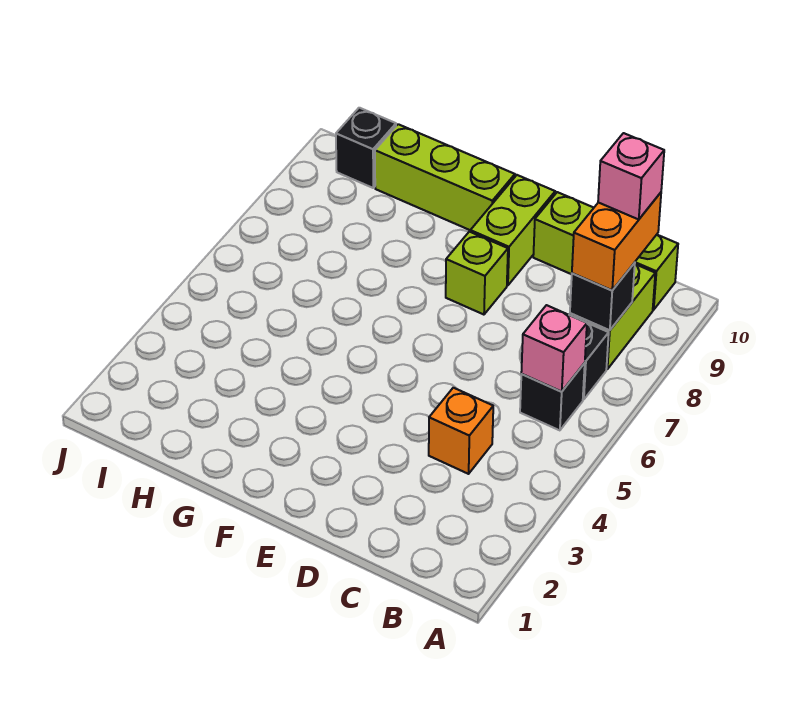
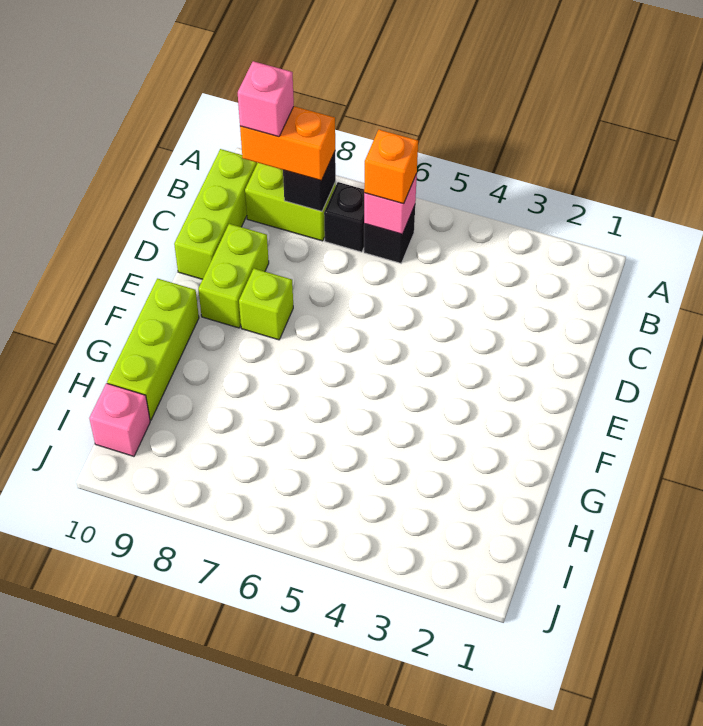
orange brick C4 level 1 -> orange brick B6 level 3
lime brick E9:E10 level 1 -> lime brick D9:E9 level 1
black brick I10 level 1 -> pink brick I10 level 1

